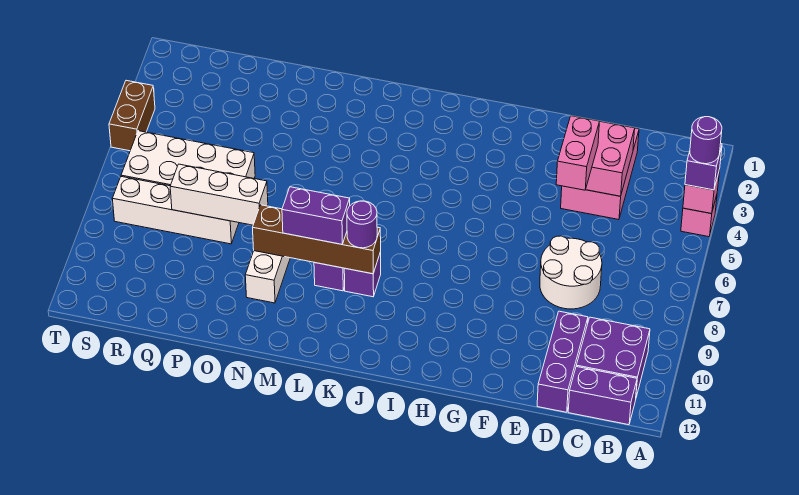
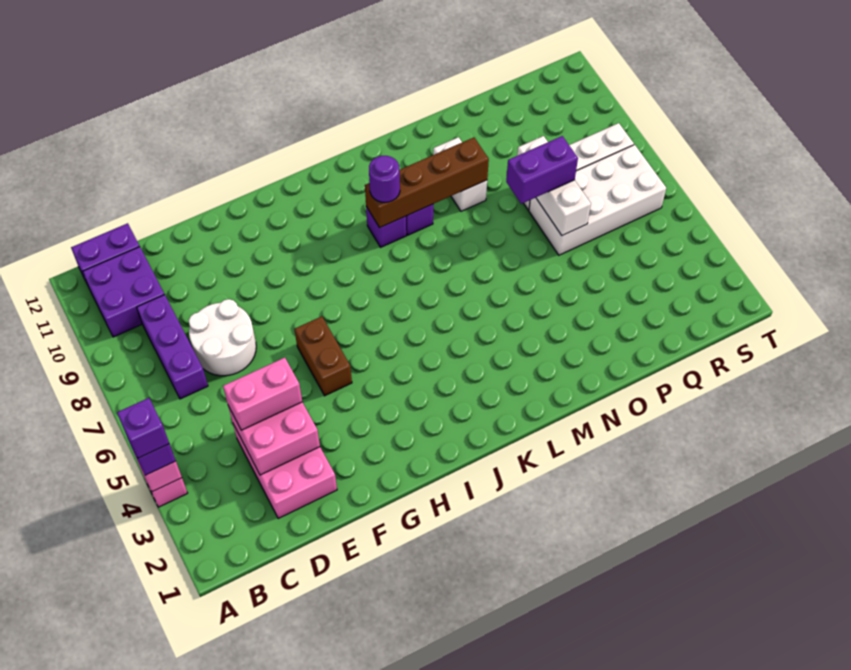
purple round brick A4 level 4 -> purple brick A4 level 4
purple brick D10:D12 level 1 -> purple brick C7:C9 level 1
pink brick E4:E5 level 3 -> pink brick D4:E4 level 3
purple brick L9:M9 level 3 -> purple brick O7:P7 level 3
white brick O8:Q8 level 2 -> white brick P6:P8 level 2
brown brick T4:T5 level 1 -> brown brick G5:G6 level 1

